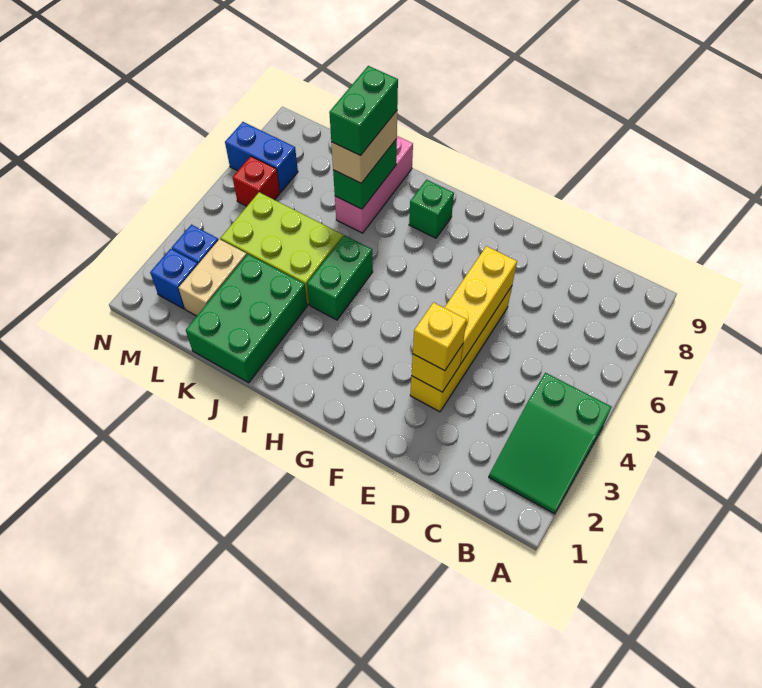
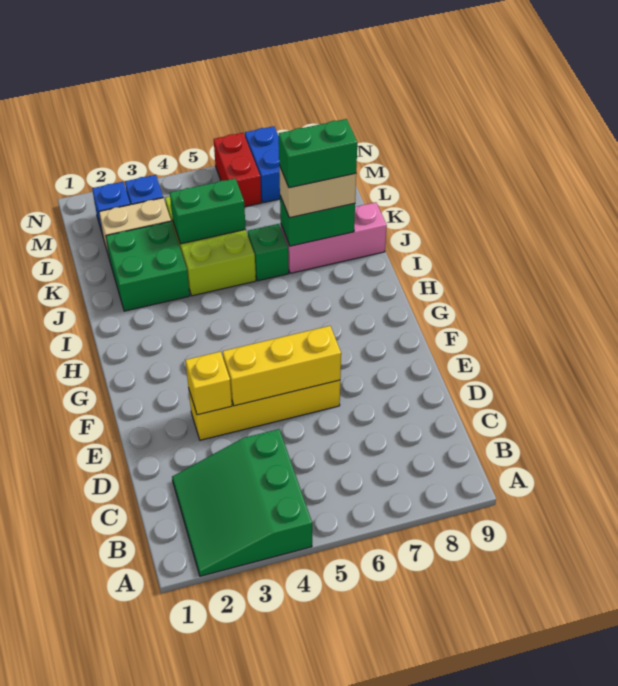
green slope A2:B4 level 1 top 4 -> green slope A2:C4 level 1 top 4
yellow brick E3 level 3 -> none
green brick H8 level 1 -> green brick J6 level 1
green brick I4:I5 level 1 -> green brick K4:K5 level 2
green brick J1:K3 level 1 -> green brick J2:K3 level 1
red brick M6 level 1 -> red brick M6:N6 level 1

